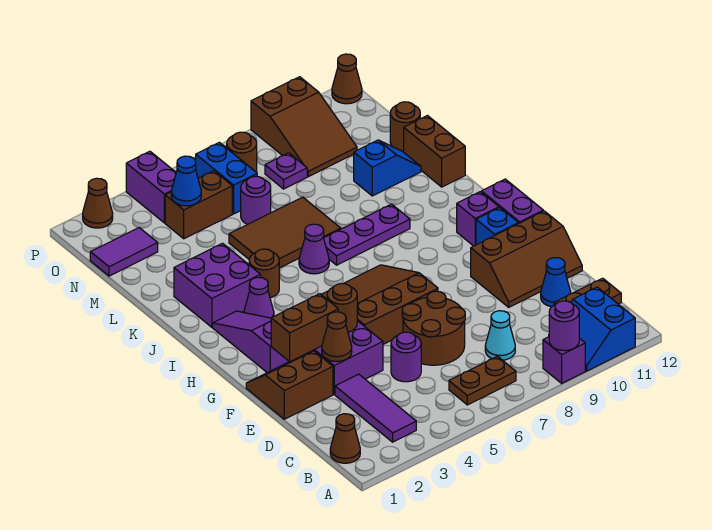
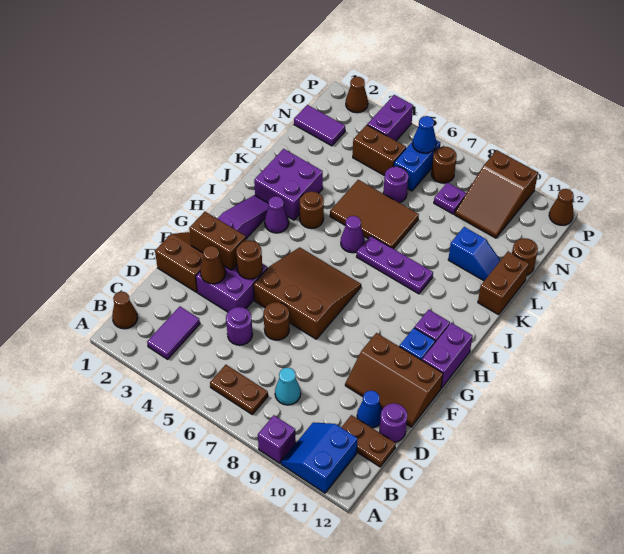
purple round brick A9 level 2 -> purple round brick D12 level 1
purple tile B3:D3 level 1 -> purple tile B3:C3 level 1
brown round brick D6:E7 level 1 -> brown round brick E6 level 1
blue cone N4 level 2 -> blue cone O6 level 2

